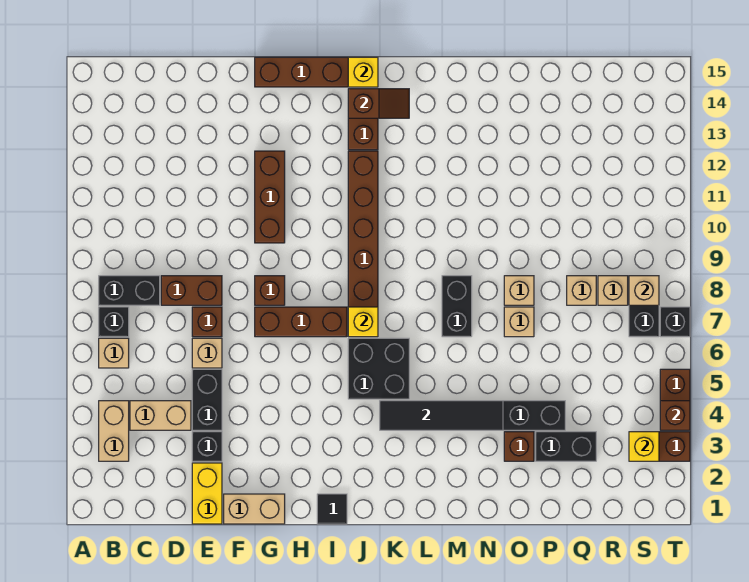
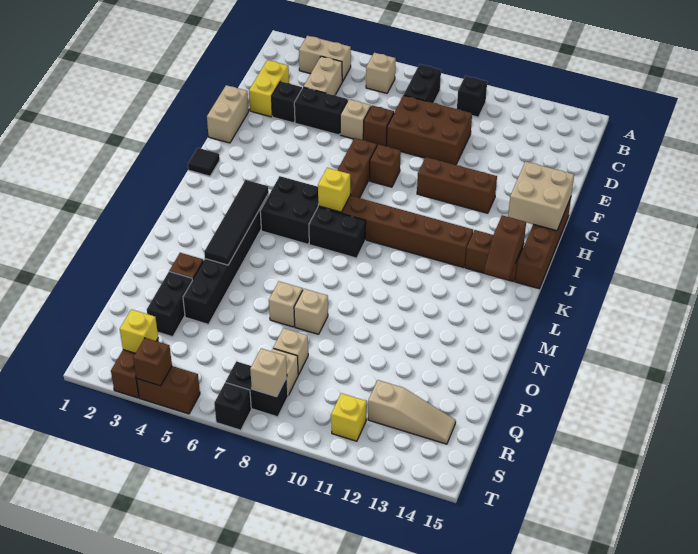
black brick B7 level 1 -> black brick B10 level 1
brown brick D8:E8 level 1 -> brown brick D8:E10 level 1
yellow brick E1:E2 level 1 -> yellow brick D2:E2 level 1
none -> tan brick G14:H15 level 2
yellow brick J15 level 2 -> yellow brick S11 level 1
black brick M7:M8 level 1 -> black brick K7:K8 level 1
none -> tan slope R12:R14 level 1 top 12

